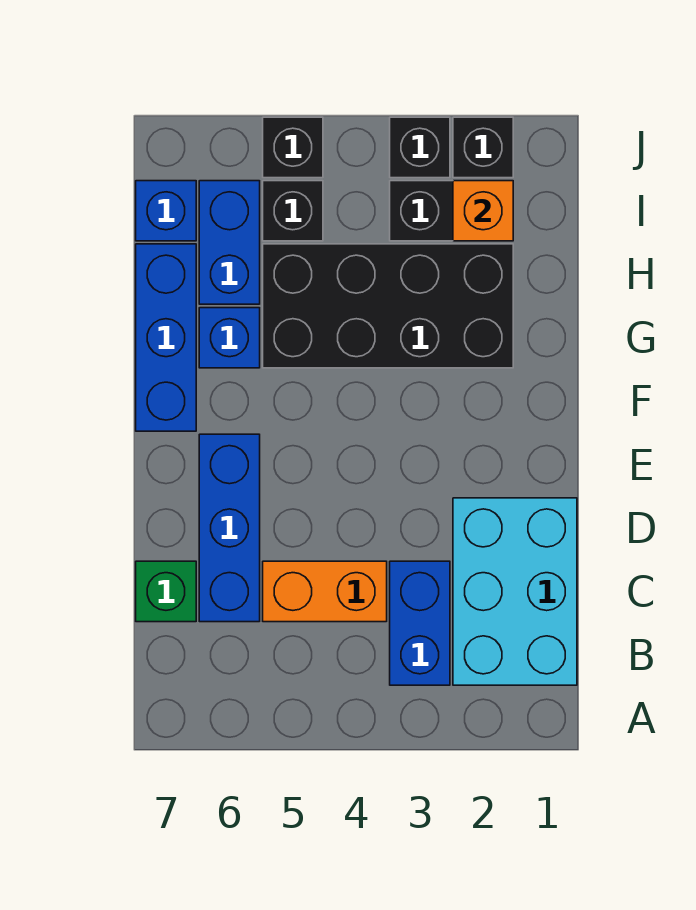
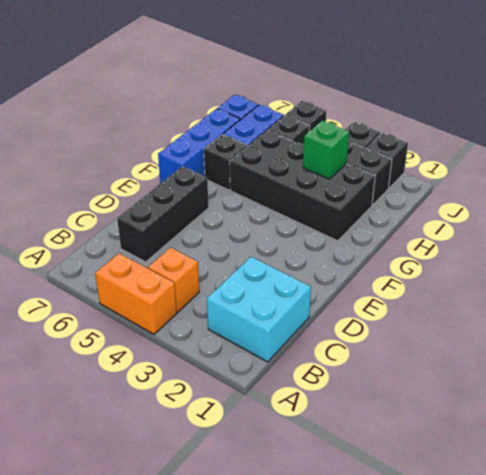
cyan brick B1:D2 level 1 -> cyan brick B1:C2 level 1
blue brick B3:C3 level 1 -> none
orange brick C4:C5 level 1 -> orange brick A4:A5 level 1
blue brick C6:E6 level 1 -> black brick C6:E6 level 1
green brick C7 level 1 -> green brick H3 level 2
blue brick G6 level 1 -> black brick G6 level 1
orange brick I2 level 2 -> orange brick B4 level 1

